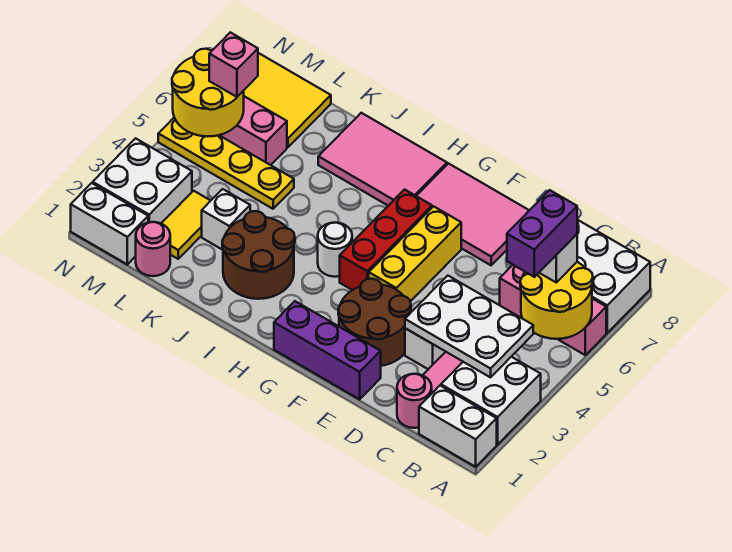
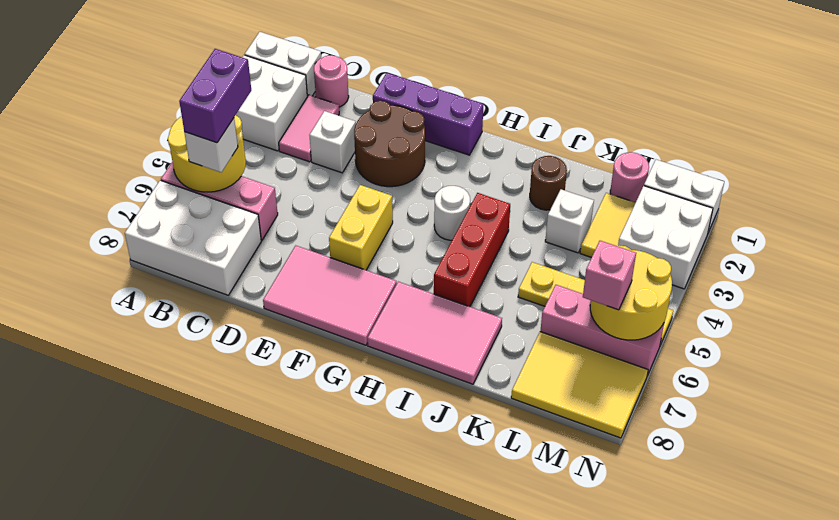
white plate B3:D4 level 2 -> none
yellow brick F4:F6 level 1 -> yellow brick F5:F6 level 1
red brick G4:G6 level 1 -> red brick I4:I6 level 1
brown round brick I2:J3 level 1 -> brown round brick J2 level 1

